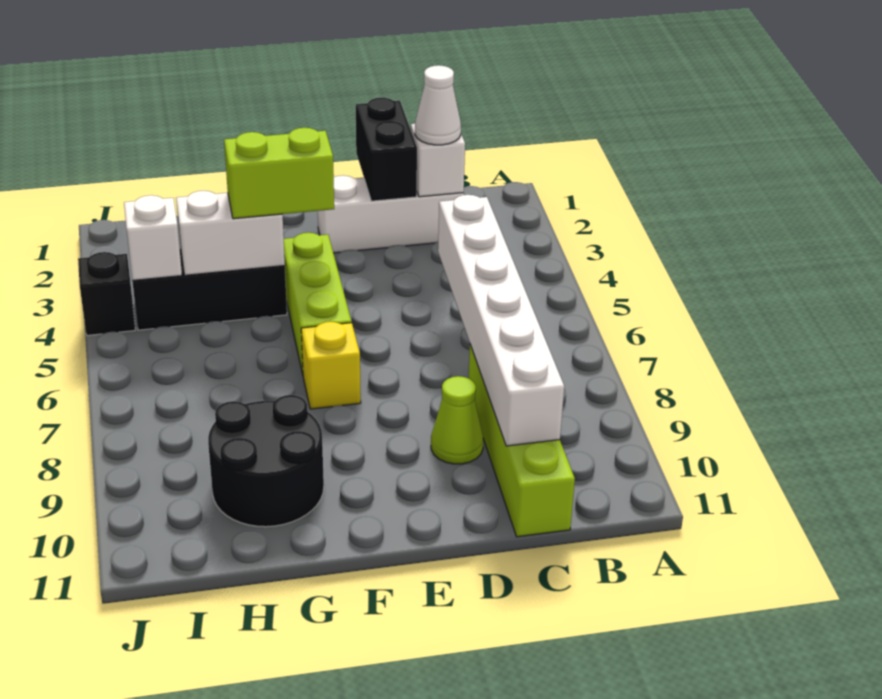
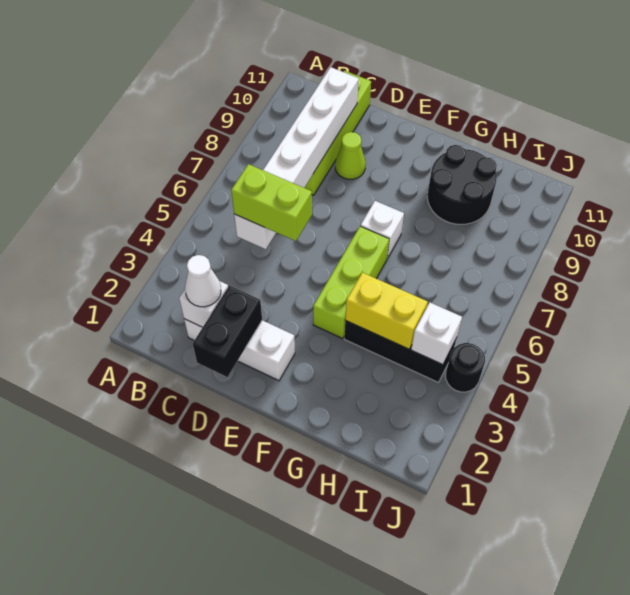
lime brick F4:G4 level 3 -> lime brick C5:D5 level 3
yellow brick F7 level 1 -> white brick F7 level 1
white brick G4:H4 level 2 -> yellow brick G4:H4 level 2
black brick J4 level 1 -> black round brick J4 level 1

